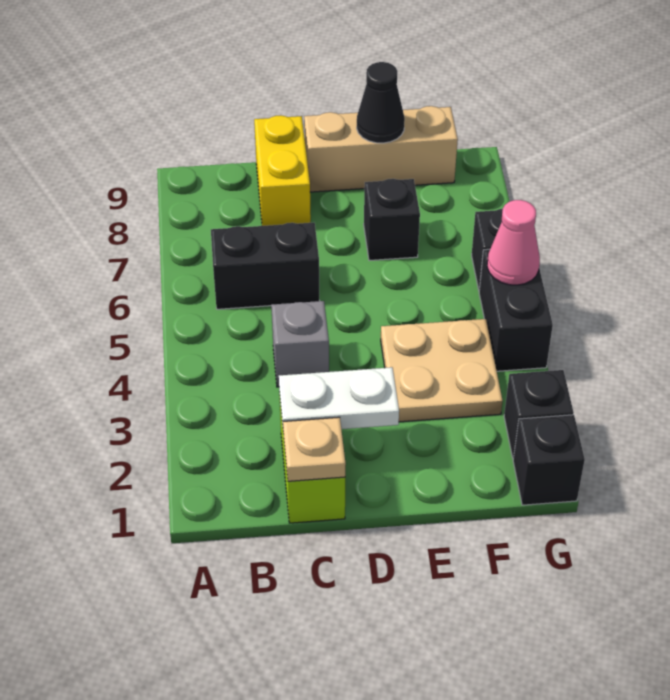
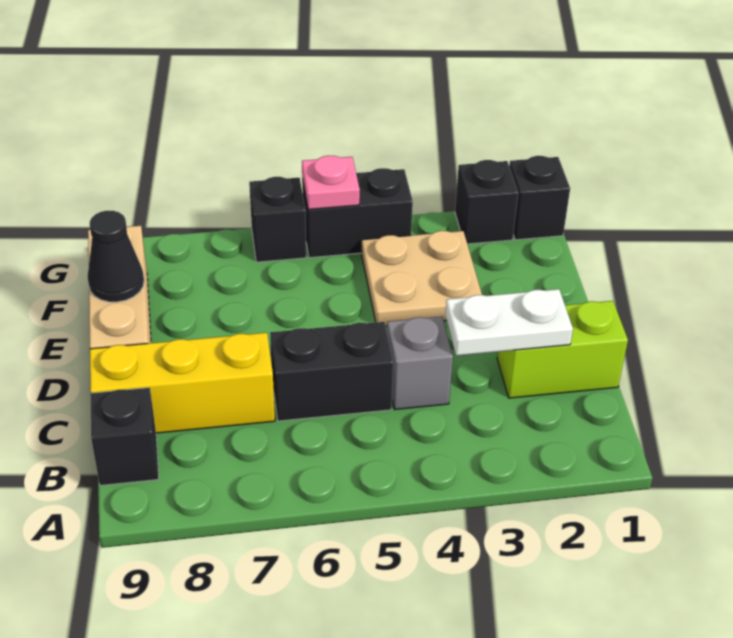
black brick B6:C6 level 1 -> black brick C5:C6 level 1
tan plate C1 level 2 -> none
white plate C2:D2 level 2 -> white plate C2:C3 level 2
yellow brick C8:C9 level 1 -> yellow brick C7:C9 level 1
black brick E7 level 1 -> black brick B9 level 1
pink cone G5 level 2 -> pink plate G5 level 2

